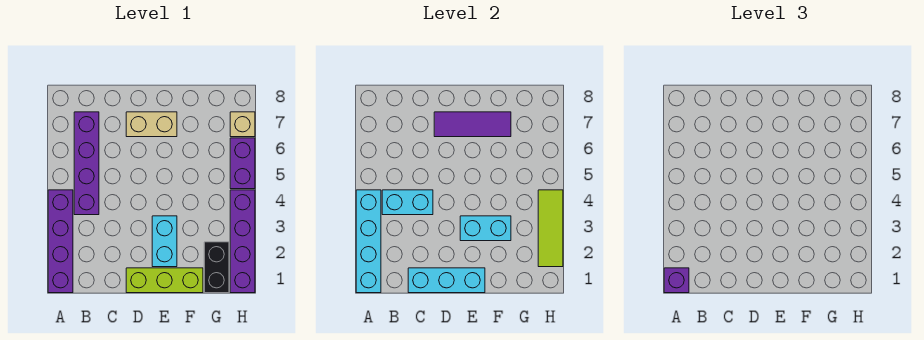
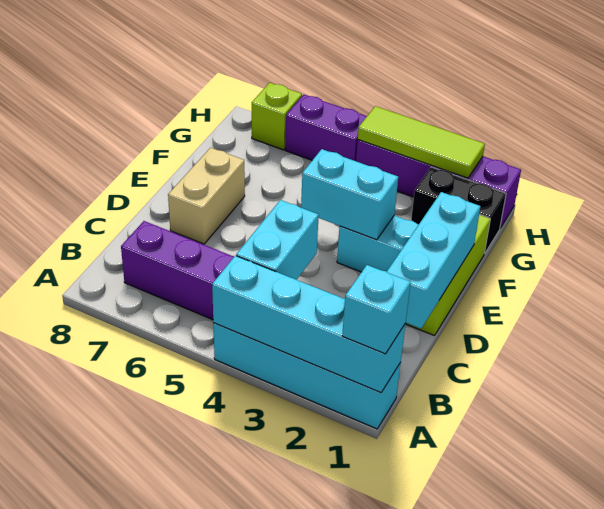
purple brick A1:A4 level 1 -> cyan brick A1:A4 level 1
purple brick A1 level 3 -> cyan brick A1 level 3
purple tile D7:F7 level 2 -> none
cyan brick E3:F3 level 2 -> cyan brick E3:E4 level 2
tan brick H7 level 1 -> lime brick H7 level 1

